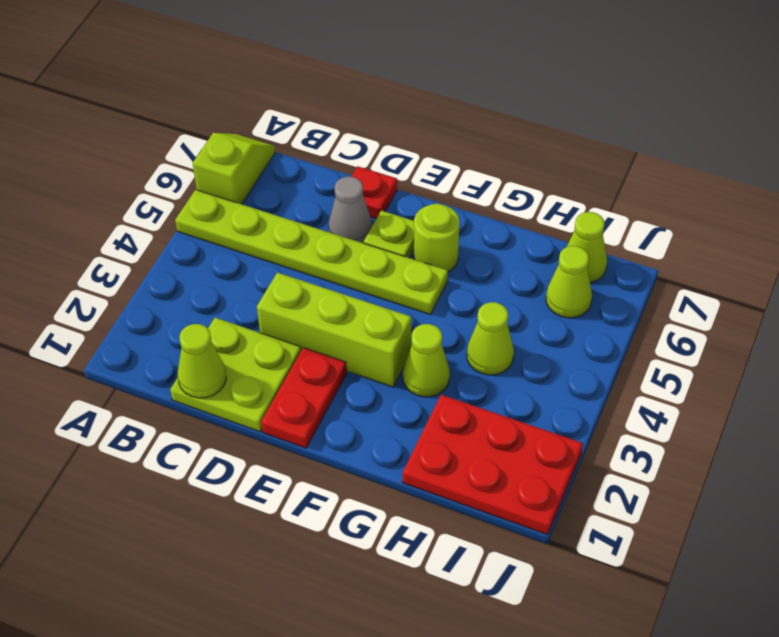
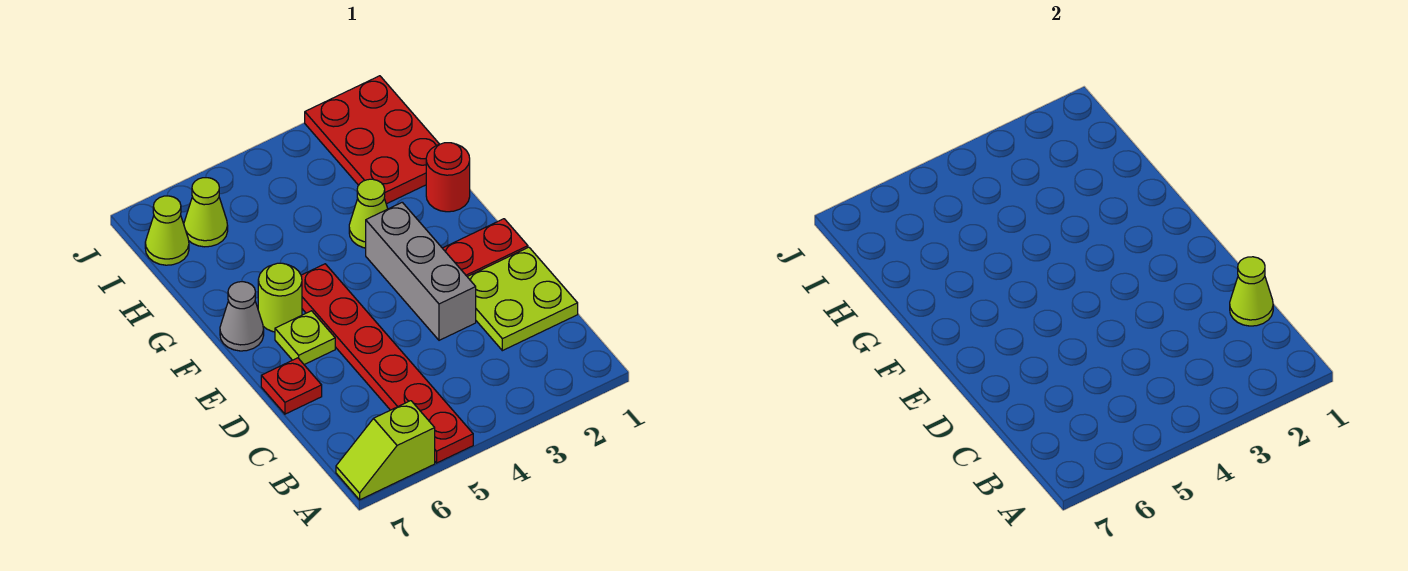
lime plate A5:F5 level 1 -> red plate A5:F5 level 1
lime brick D3:F3 level 1 -> grey brick D3:F3 level 1
grey cone D6 level 1 -> grey cone F7 level 1
none -> red round brick G1 level 1
lime cone H4 level 1 -> none

